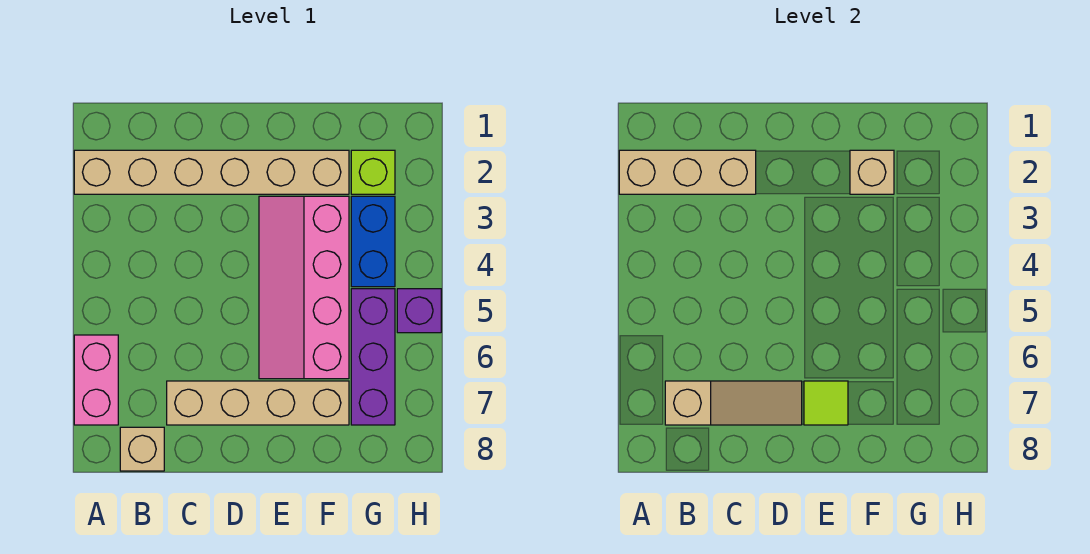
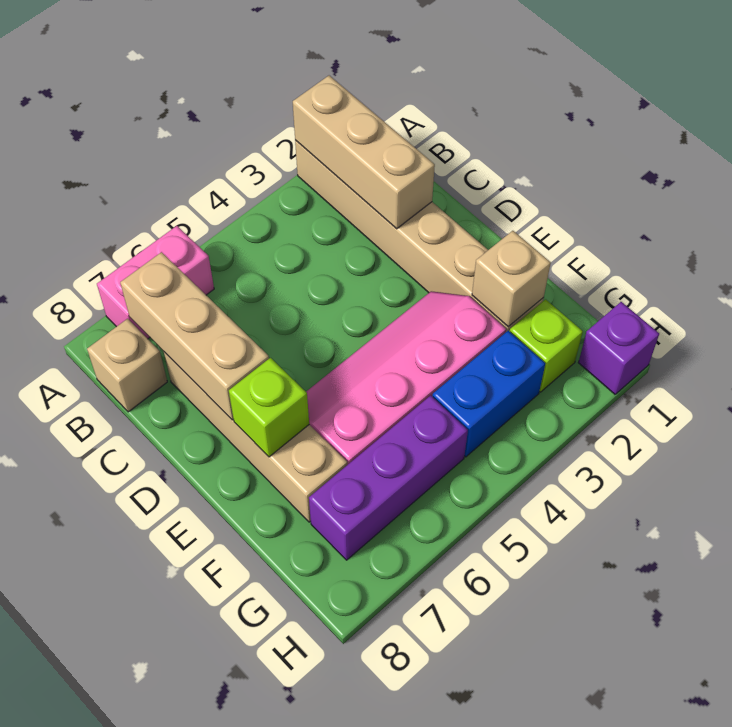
tan slope B7:D7 level 2 top B -> tan brick B7:D7 level 2
lime tile E7 level 2 -> lime brick E7 level 2
purple brick H5 level 1 -> purple brick H1 level 1

